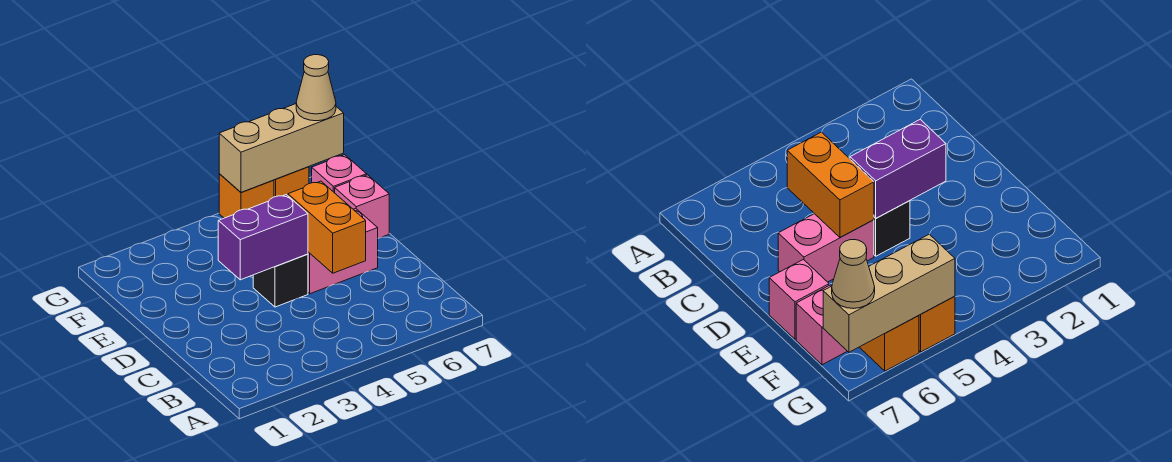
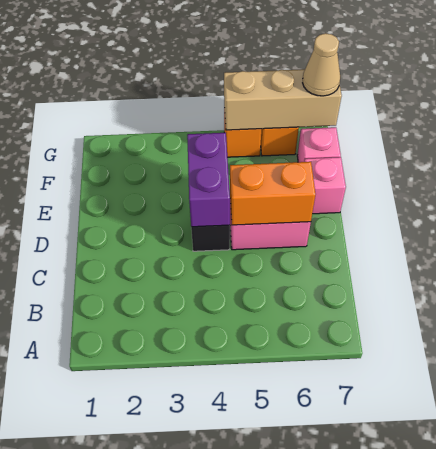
orange brick C5:D5 level 2 -> orange brick D5:D6 level 2
purple brick D3:D4 level 2 -> purple brick D4:E4 level 2

